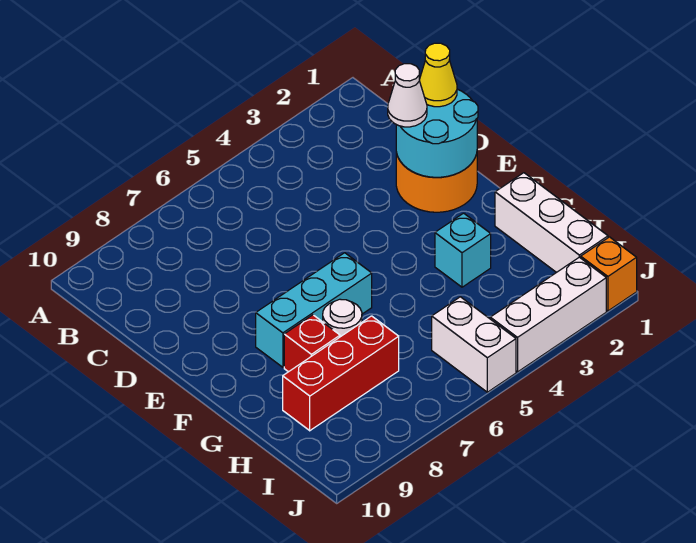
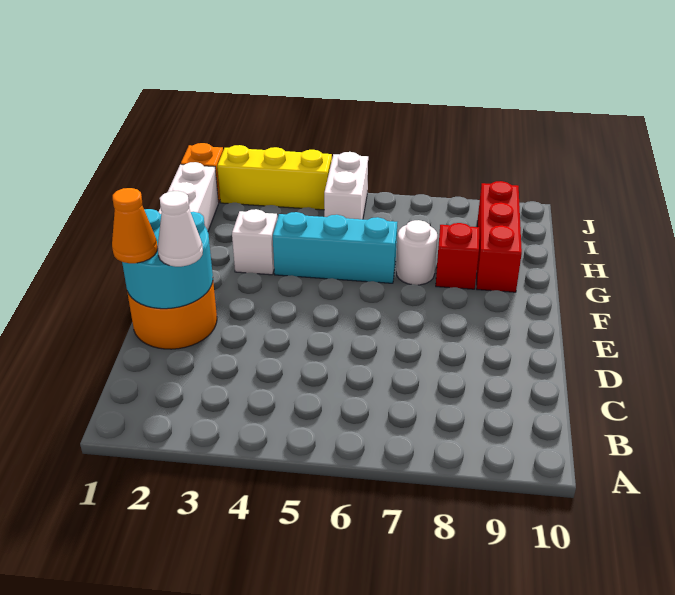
yellow cone D1 level 3 -> orange cone D1 level 3
cyan brick F6:F8 level 1 -> cyan brick G4:G6 level 1
cyan brick G3 level 1 -> white brick G3 level 1
red brick H7:H9 level 1 -> red brick G9:I9 level 1
white brick J2:J4 level 1 -> yellow brick J2:J4 level 1

